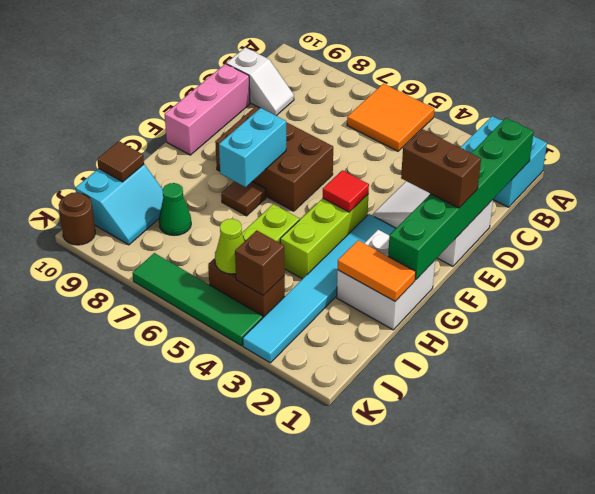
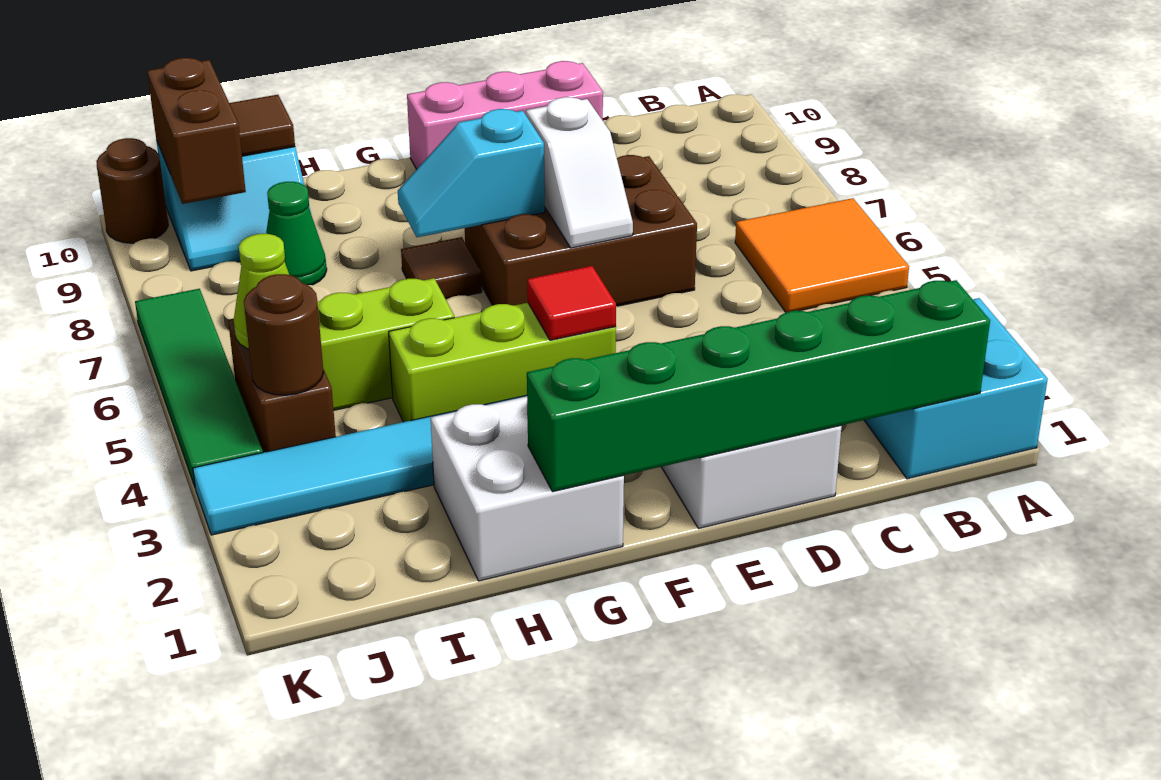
white slope C9:C10 level 1 top 10 -> white slope E6:E7 level 2 top 7
brown brick E1:E2 level 3 -> brown brick J9:J10 level 2
brown brick E6:F8 level 1 -> brown brick D6:F7 level 1
cyan brick F7:G7 level 2 -> cyan slope F7:G7 level 2 top F
orange tile H1:H2 level 2 -> none
brown brick J4 level 2 -> brown round brick J4 level 2

